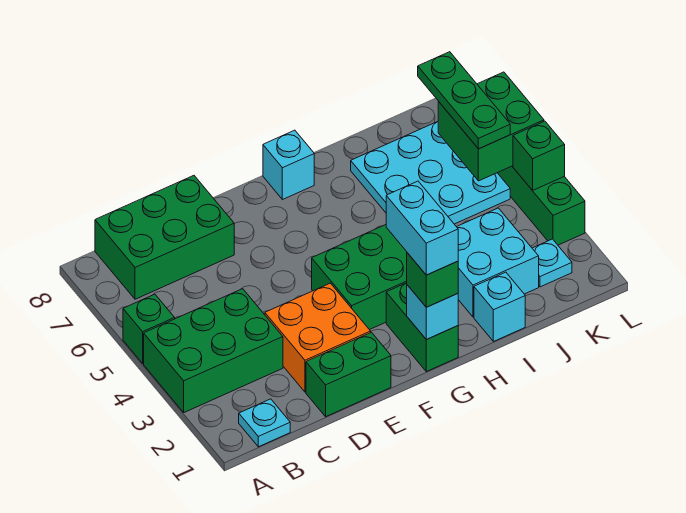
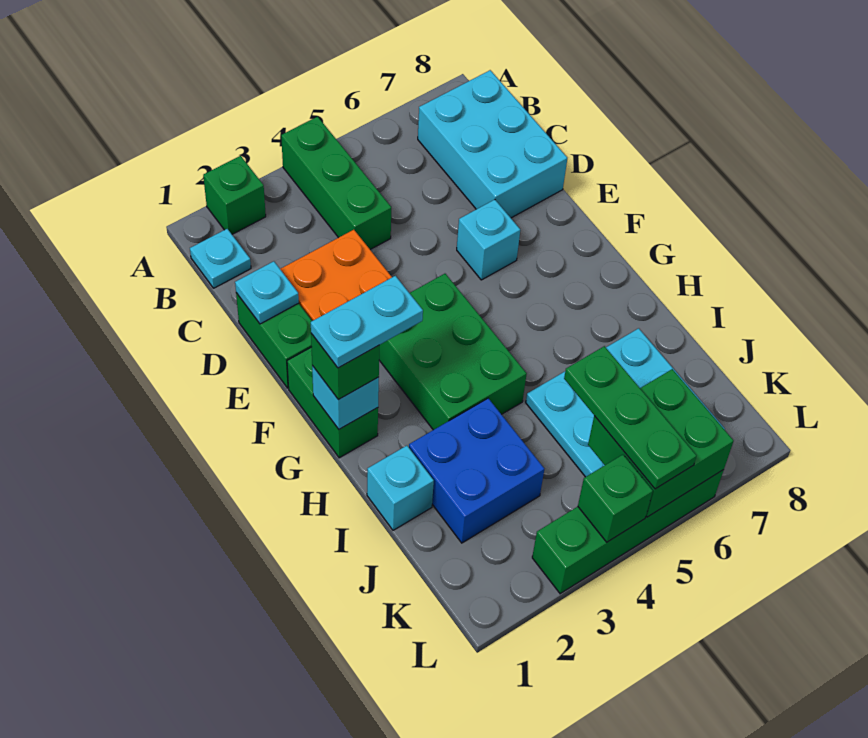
green brick A3:C4 level 1 -> green brick A4:C4 level 1
green brick A5 level 1 -> green brick A2 level 1
green brick B7:D8 level 1 -> cyan brick B7:D8 level 1
green brick G1:G2 level 1 -> green brick F1:G1 level 1
cyan brick G1:G2 level 4 -> cyan plate G1:G2 level 4
cyan brick G8 level 1 -> cyan brick E6 level 1
cyan brick I2:J3 level 1 -> blue brick I2:J3 level 1
cyan plate K2 level 1 -> cyan plate D1 level 2
green plate K5:K7 level 3 -> green plate J5:L5 level 3

